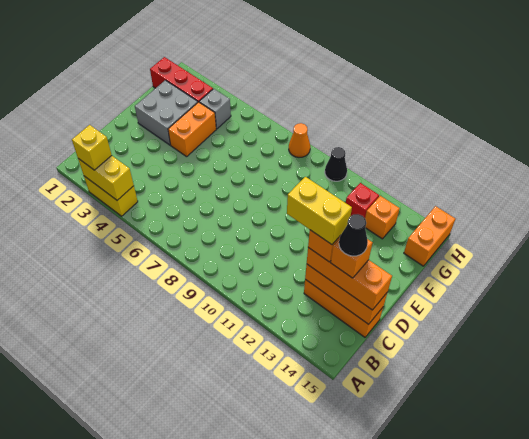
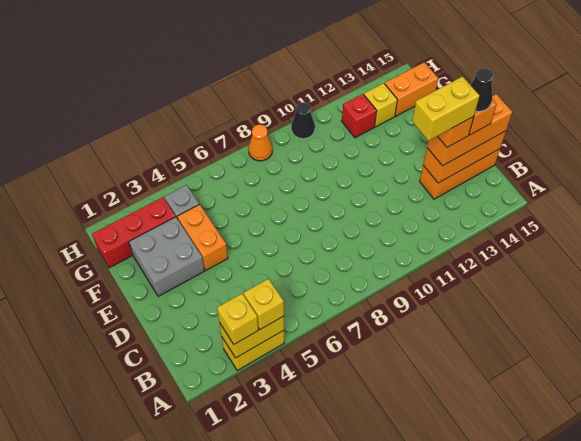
none -> yellow brick A4 level 3
orange brick G13 level 1 -> yellow brick G13 level 1
orange brick G15:H15 level 1 -> orange brick G14:G15 level 1

